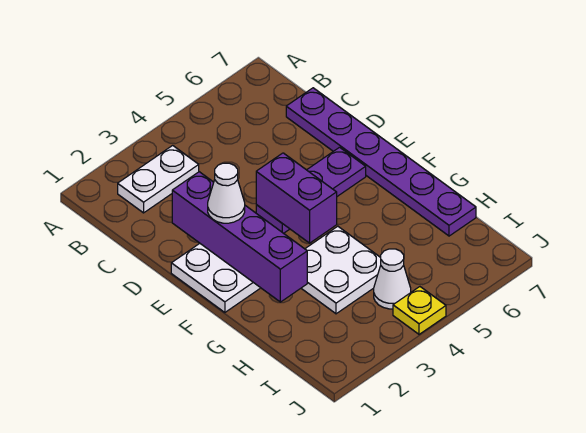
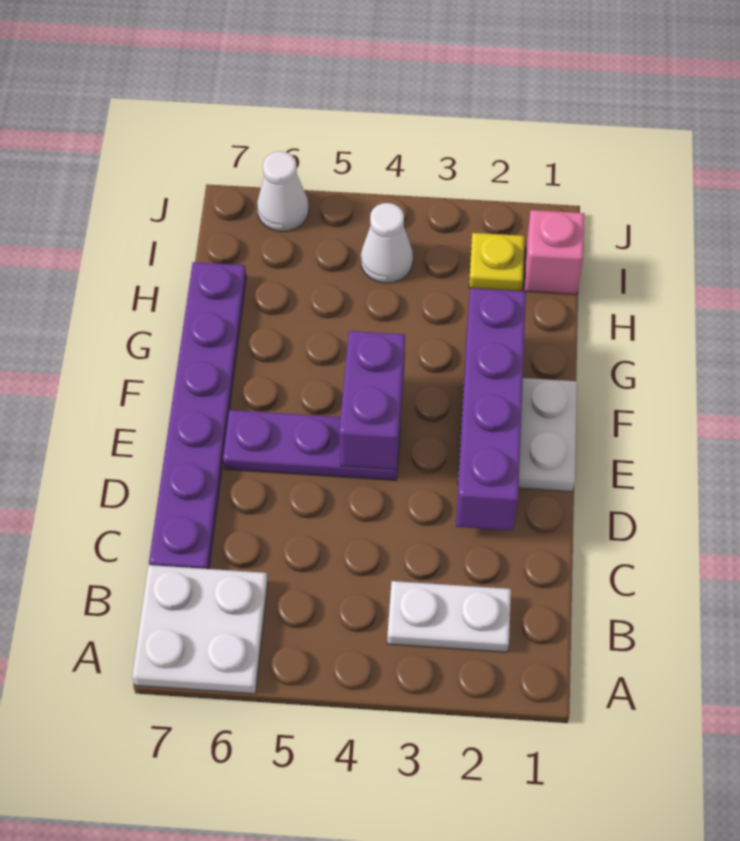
white cone E2 level 3 -> white cone J6 level 1
white plate G3:H4 level 1 -> white plate A6:B7 level 1
none -> pink brick I1 level 1
yellow plate J4 level 1 -> yellow plate I2 level 1

